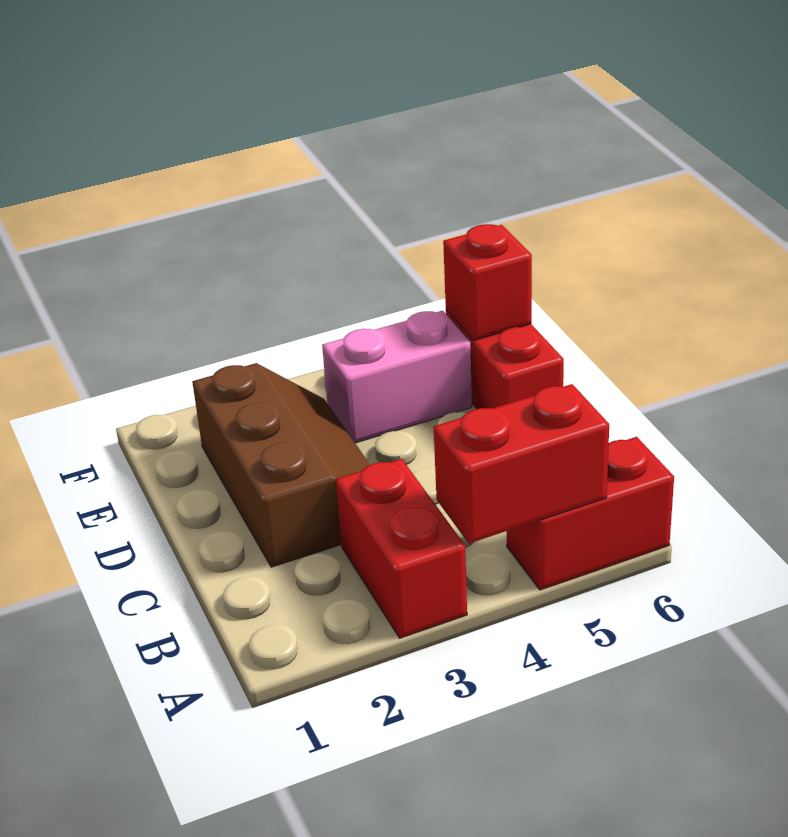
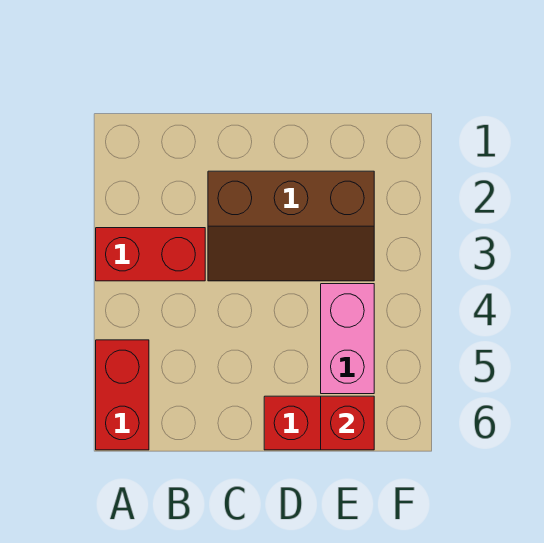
red brick A4:A5 level 2 -> none

